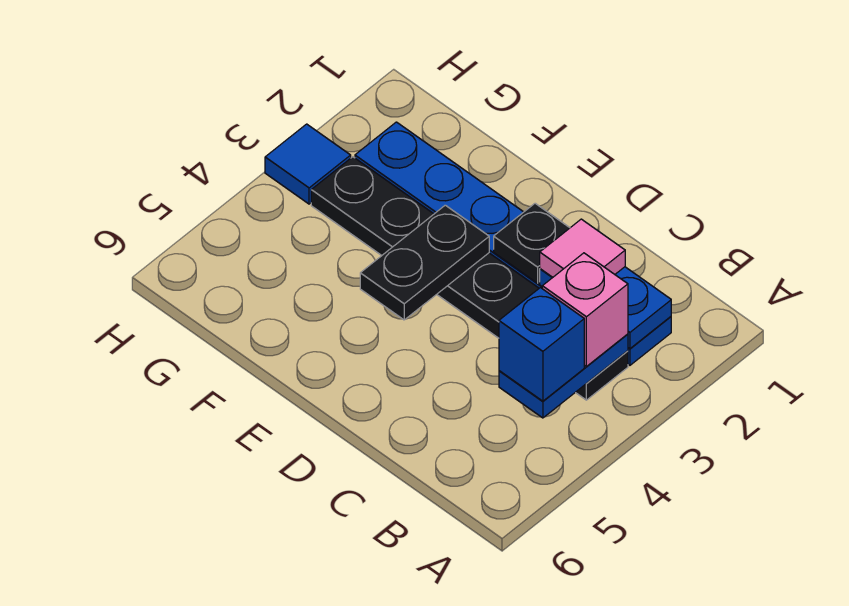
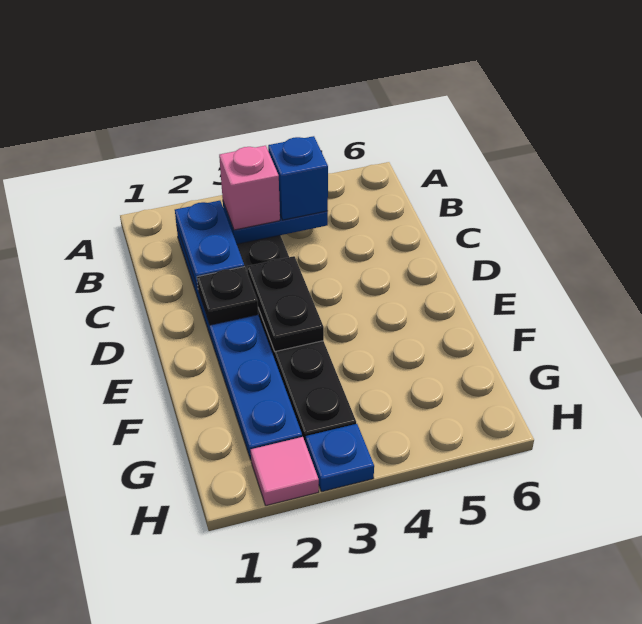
pink tile C2 level 3 -> pink tile H2 level 1
black plate E3:E4 level 2 -> black plate D3:E3 level 2
blue tile H3 level 1 -> blue plate H3 level 1

